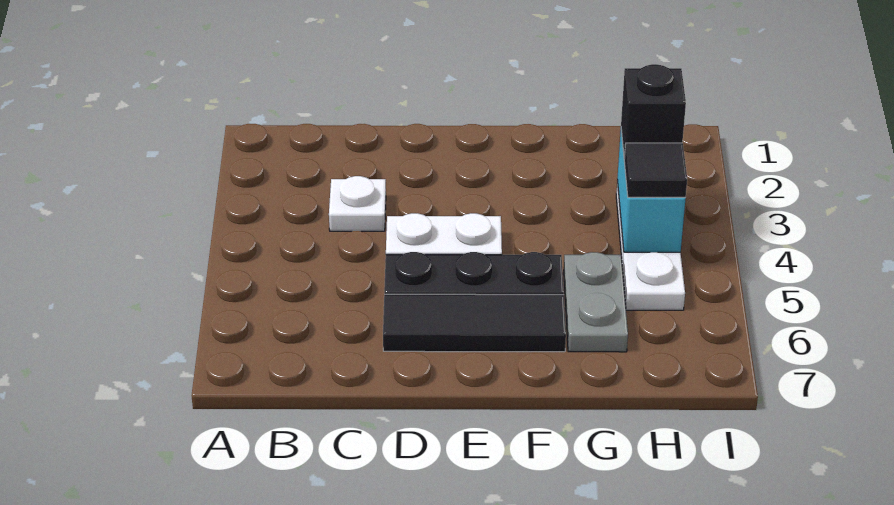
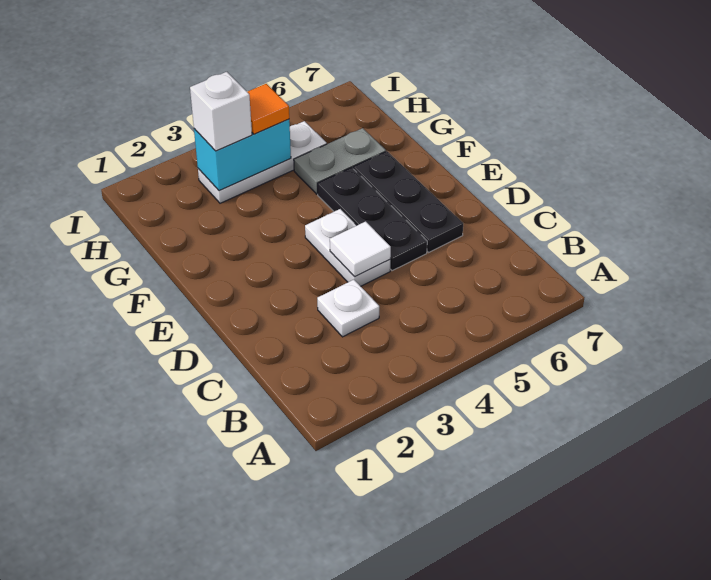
none -> white tile D4 level 2
black tile D6:F6 level 1 -> black plate D6:F6 level 1
black brick H3 level 3 -> white brick H3 level 3
black tile H4 level 3 -> orange tile H4 level 3

